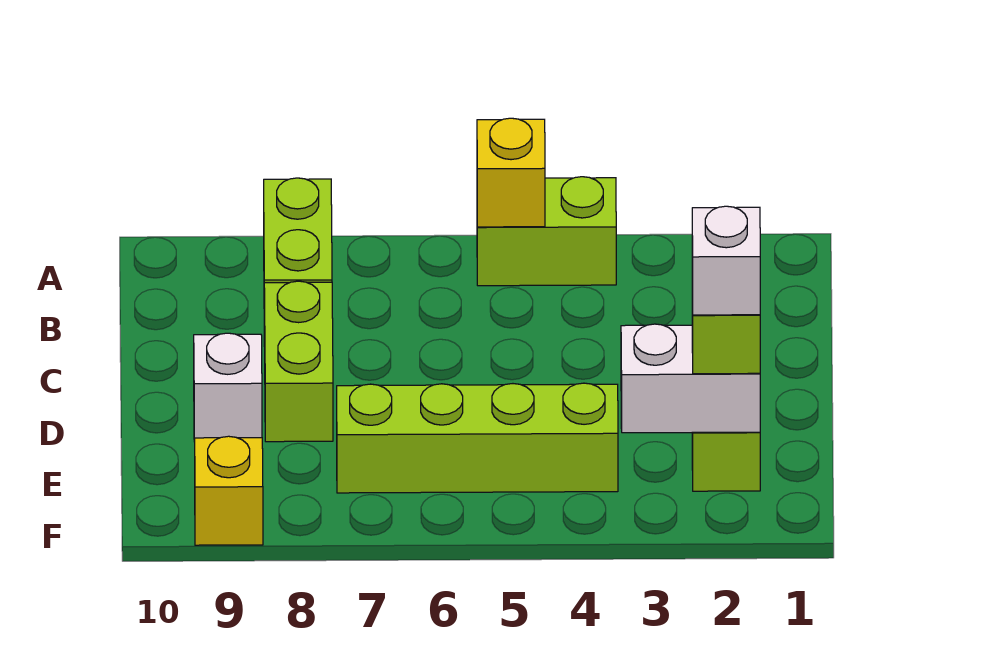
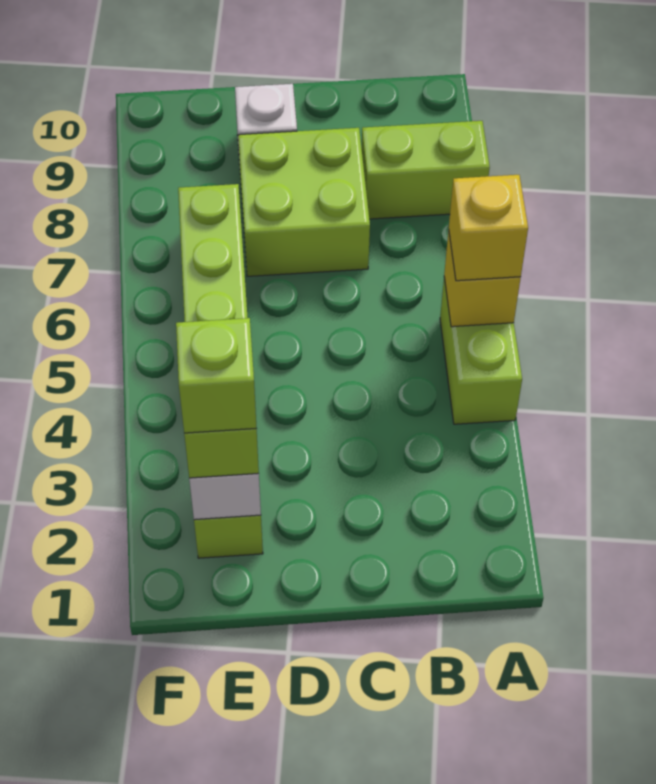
lime brick C8:D8 level 1 -> lime brick C7:D8 level 1
white brick E2 level 4 -> lime brick E2 level 4
yellow brick F9 level 1 -> yellow brick A5 level 3

